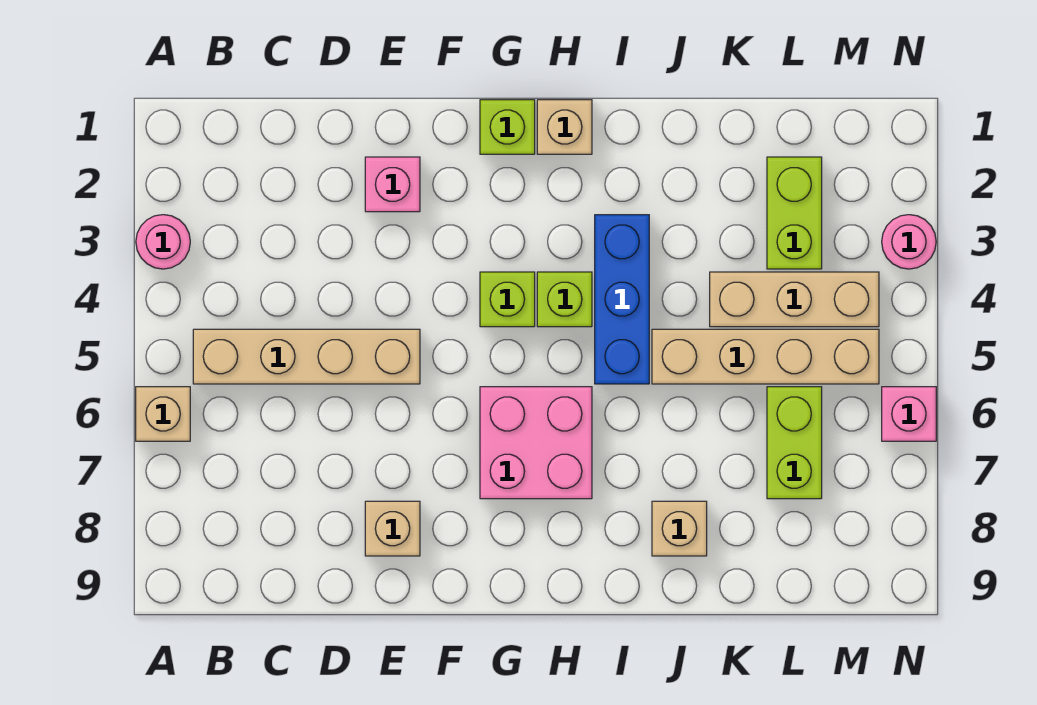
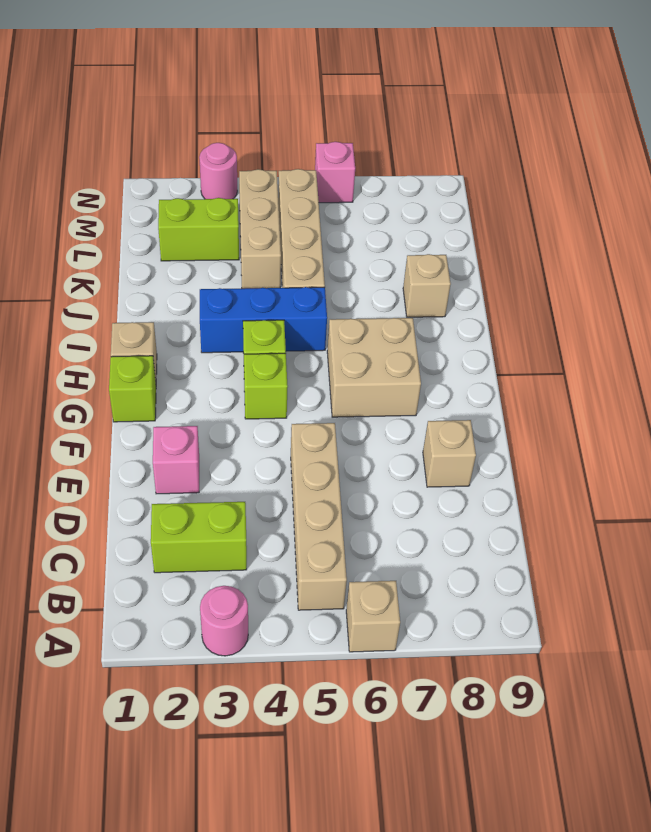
pink brick G6:H7 level 1 -> tan brick G6:H7 level 1
lime brick L6:L7 level 1 -> lime brick C2:C3 level 1

